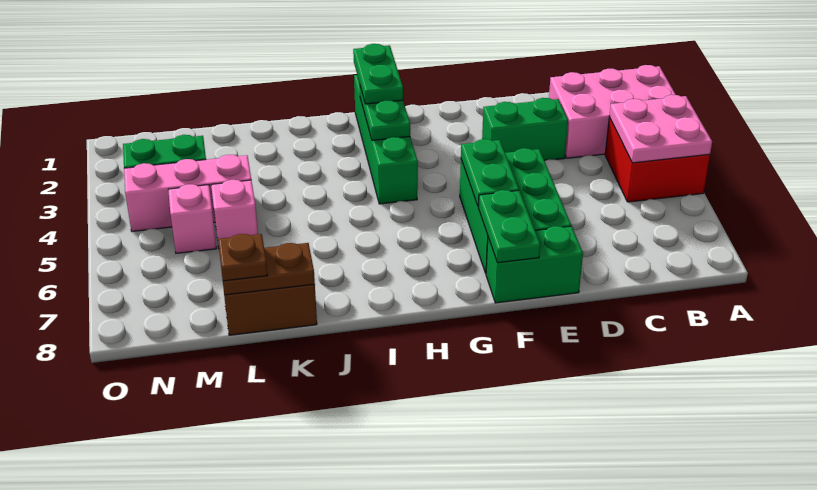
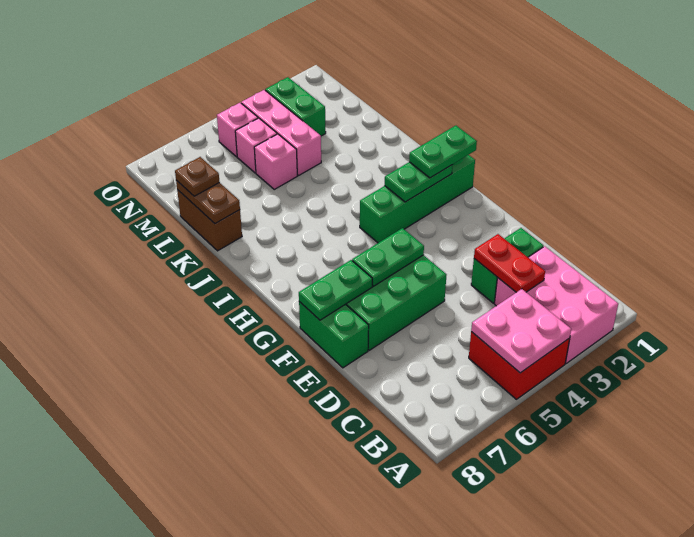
none -> red plate C3:D3 level 2
green brick D3:E3 level 1 -> green brick D2:D3 level 1
none -> pink brick N5 level 1

